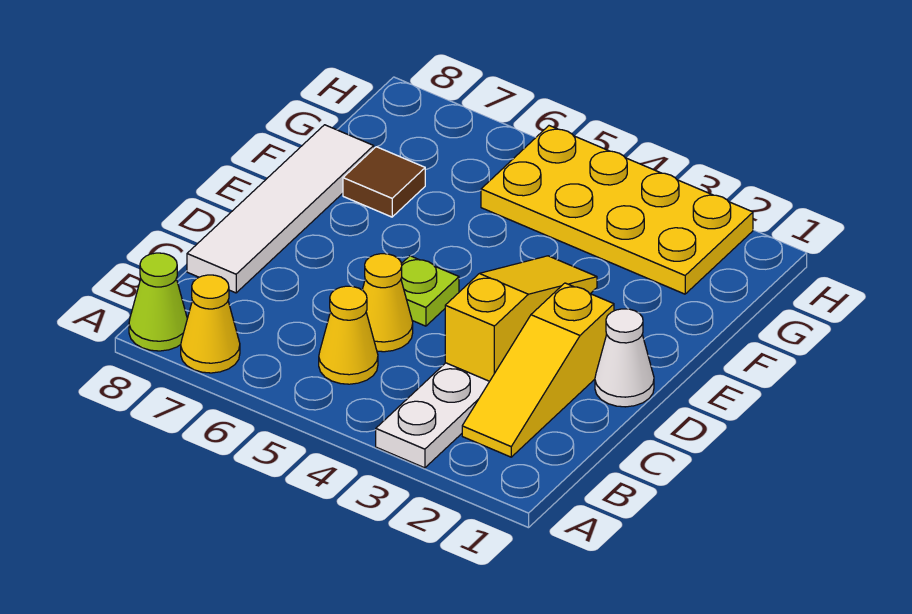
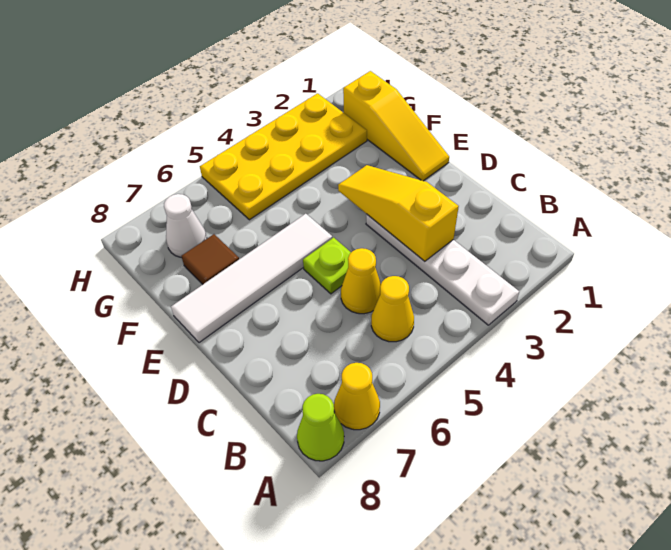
yellow slope B2:D2 level 1 top D -> yellow slope E1:G1 level 1 top G
white tile C8:F8 level 1 -> white tile E5:E8 level 1
white cone D1 level 1 -> white cone G7 level 1

